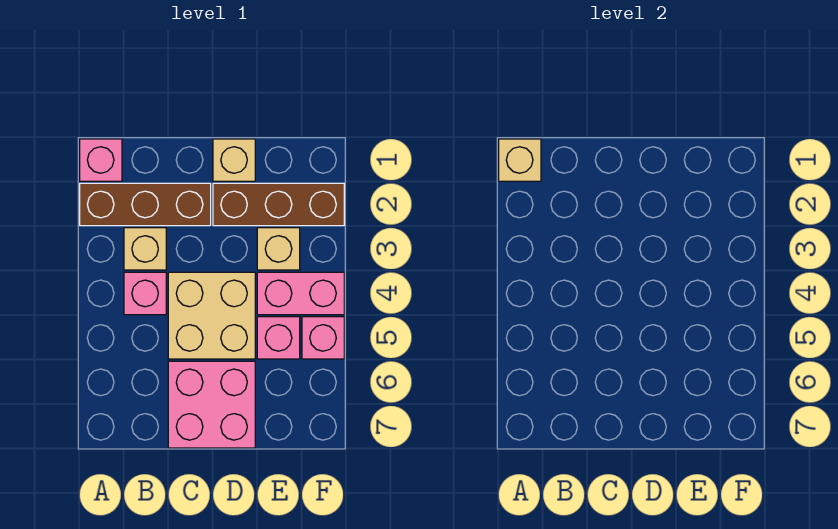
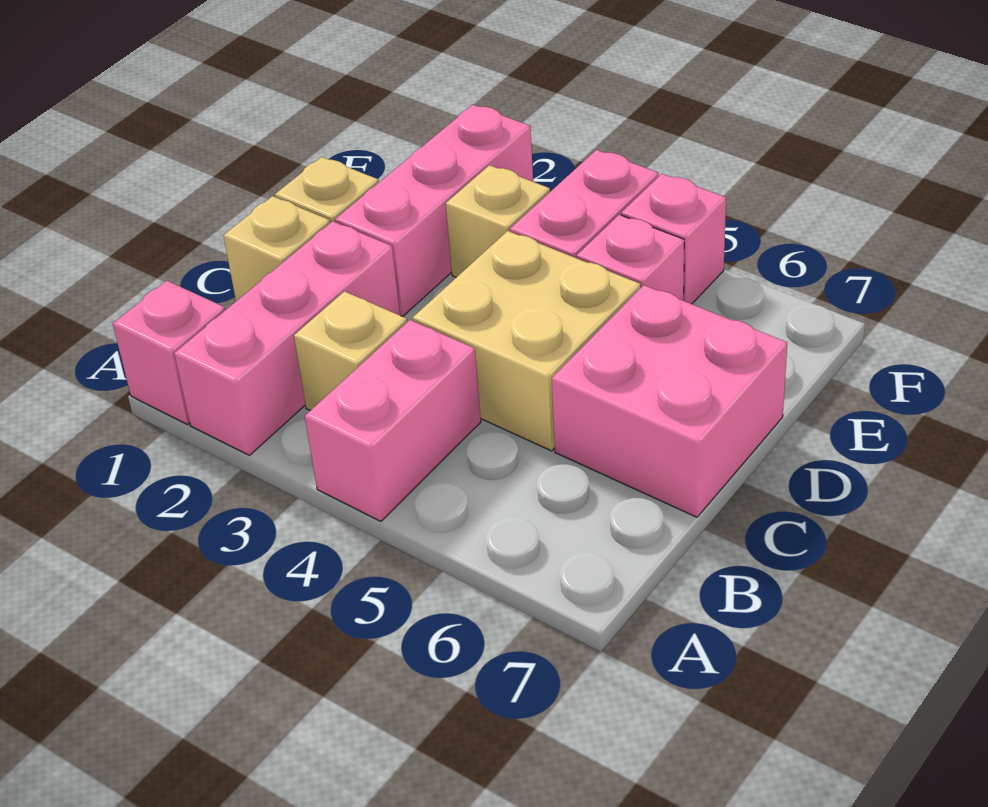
tan brick A1 level 2 -> tan brick C1 level 1
brown brick A2:C2 level 1 -> pink brick A2:C2 level 1
pink brick B4 level 1 -> pink brick A4:B4 level 1
brown brick D2:F2 level 1 -> pink brick D2:F2 level 1

